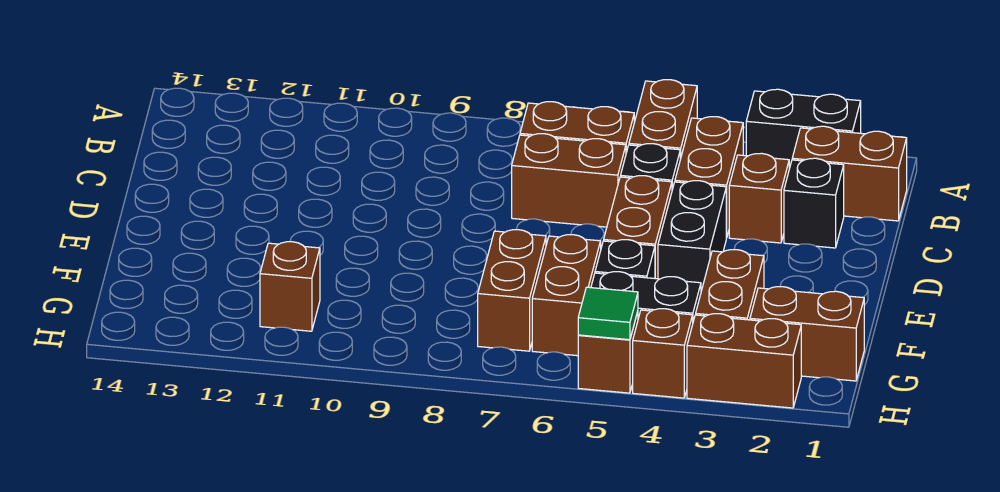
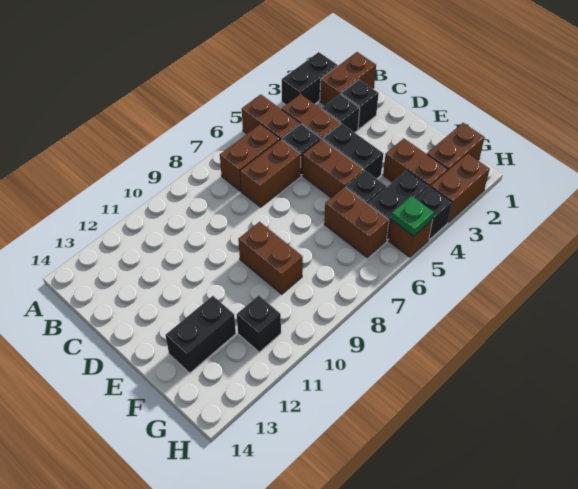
brown brick C3 level 1 -> black brick C3 level 1
brown brick F7:G7 level 1 -> brown brick E9:F9 level 1
none -> black brick F12:F13 level 1
brown brick G11 level 1 -> black brick G11 level 1
brown brick H4 level 1 -> black brick H4 level 1
green tile H5 level 2 -> green plate H5 level 2

